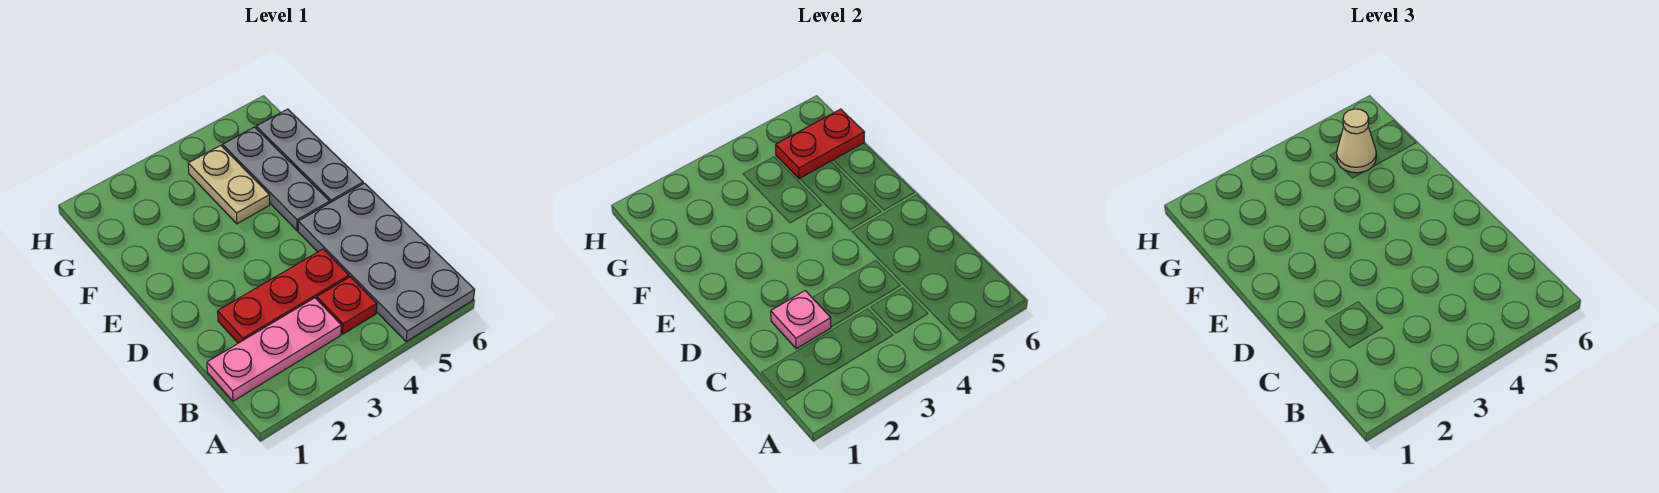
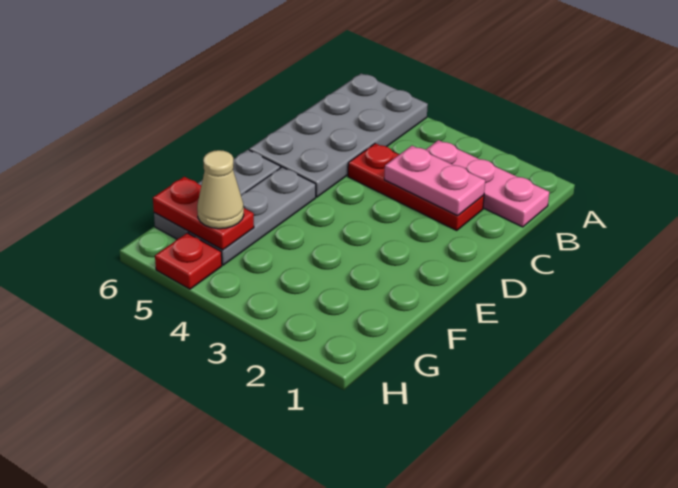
red plate B4 level 1 -> red plate H5 level 1
pink plate C2 level 2 -> pink plate C2:C3 level 2
tan plate F4:G4 level 1 -> none

